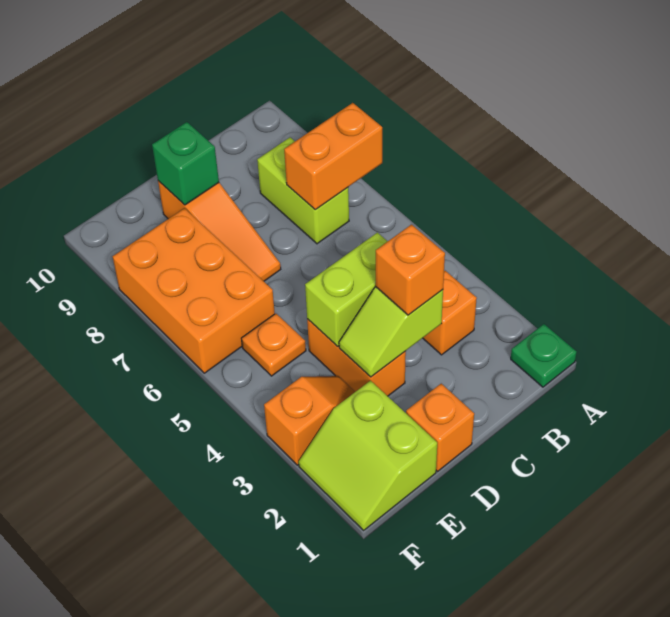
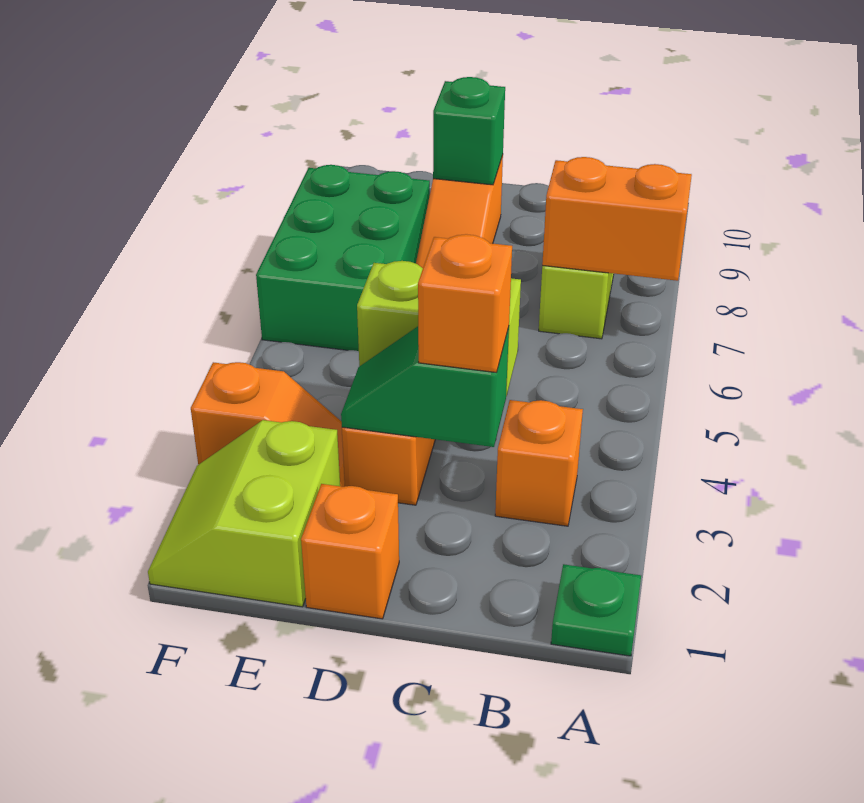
lime slope C3:D3 level 2 top C -> green slope C3:D3 level 2 top C
orange plate E5 level 1 -> none
orange brick E6:F8 level 1 -> green brick E6:F8 level 1

